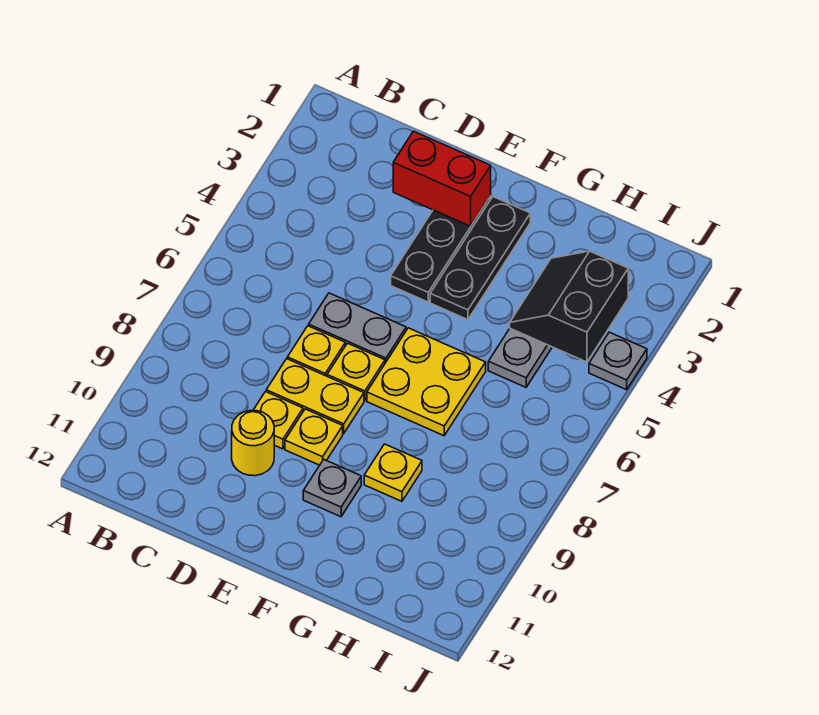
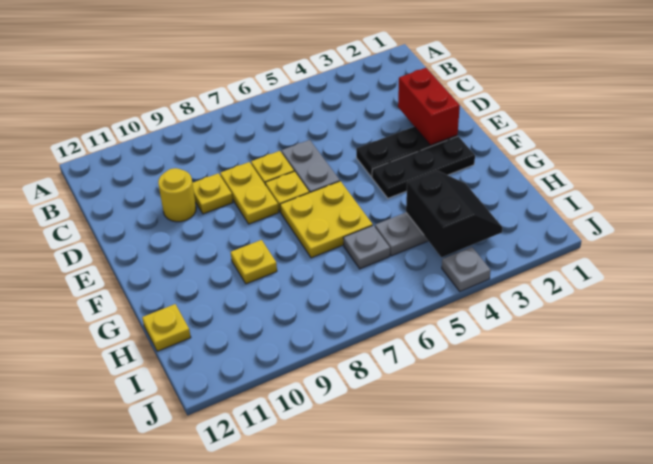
yellow plate E9 level 1 -> yellow plate H12 level 1
grey plate F10 level 1 -> grey plate H6 level 1
black slope H3:I4 level 2 top I -> black slope H3:I4 level 2 top 4

